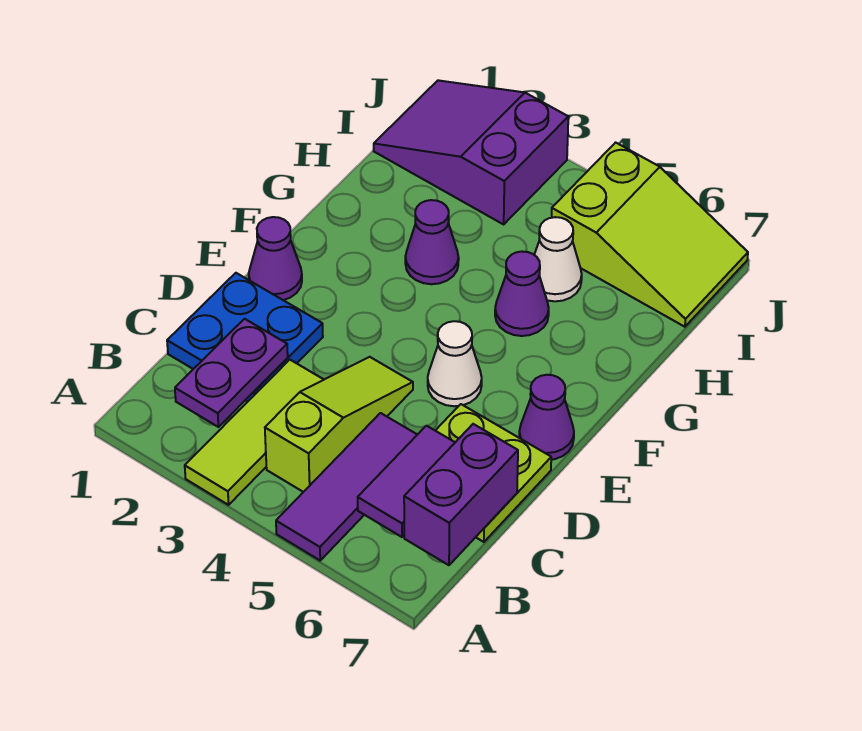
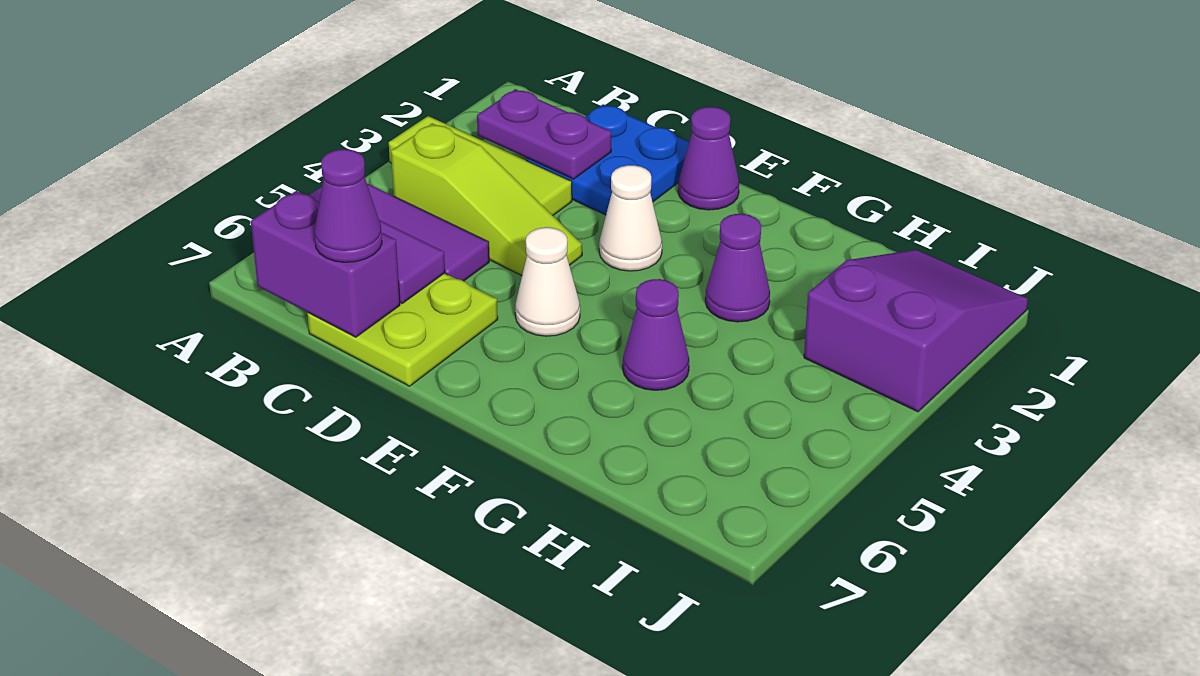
purple cone E7 level 1 -> purple cone C7 level 3
white cone H5 level 1 -> white cone E3 level 1
lime slope I5:J7 level 1 top 5 -> none

